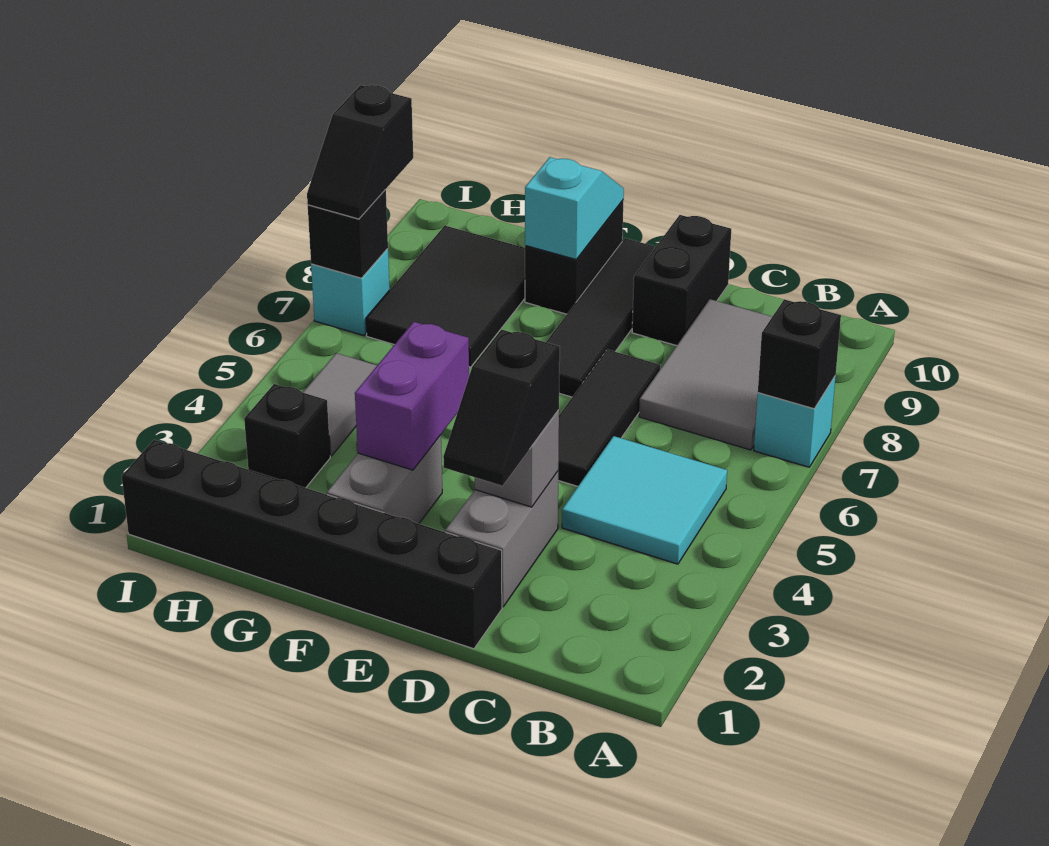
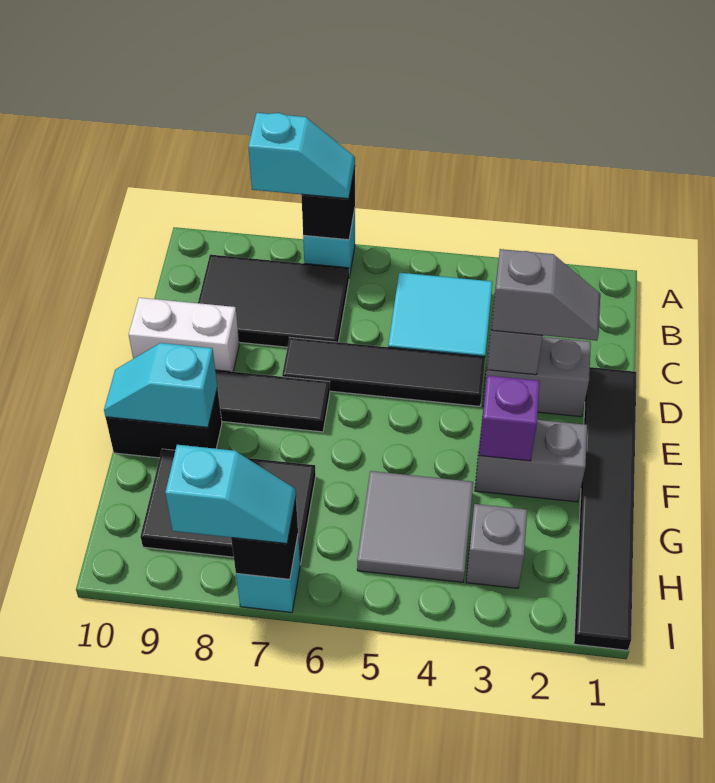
none -> cyan slope A7:A8 level 3 top 8
grey tile B7:C9 level 1 -> black tile B7:C9 level 1
black brick D1:I1 level 1 -> black tile D1:I1 level 1
black slope D2:D3 level 3 top 3 -> grey slope D2:D3 level 3 top 3
black tile D5:D7 level 1 -> black tile D4:D7 level 1
black brick D9:D10 level 1 -> white brick D9:D10 level 1
purple brick F3:F4 level 2 -> purple brick F3 level 2
black brick H3 level 1 -> grey brick H3 level 1
grey tile H4:H5 level 1 -> grey tile G4:H5 level 1
black slope I7:I8 level 3 top 8 -> cyan slope I7:I8 level 3 top 8

